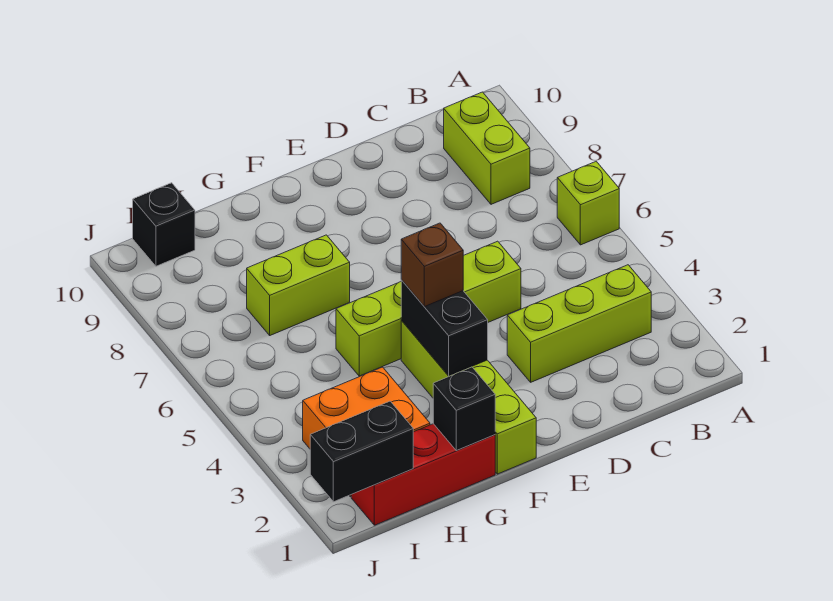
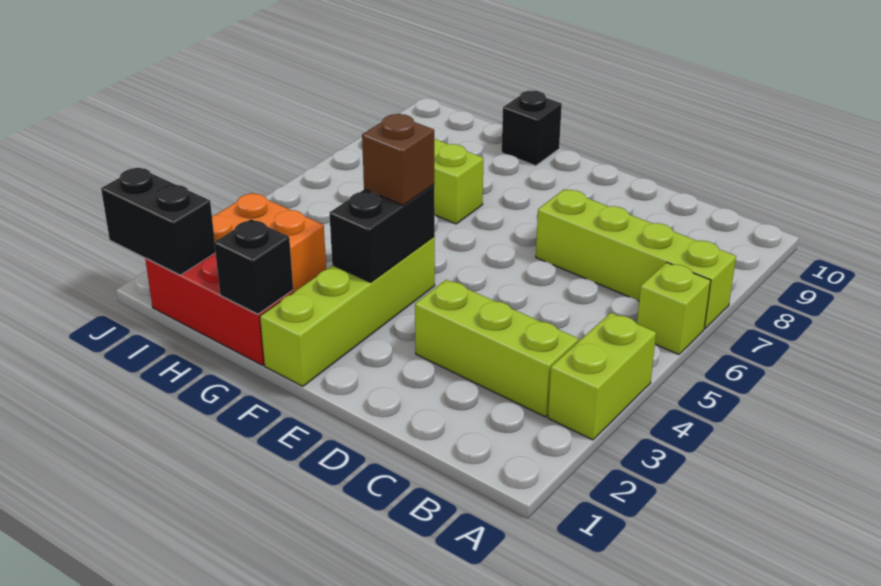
lime brick B8:B9 level 1 -> lime brick A3:A4 level 1
lime brick D5:G5 level 1 -> lime brick A7:D7 level 1
black brick I10 level 1 -> black brick G10 level 1

